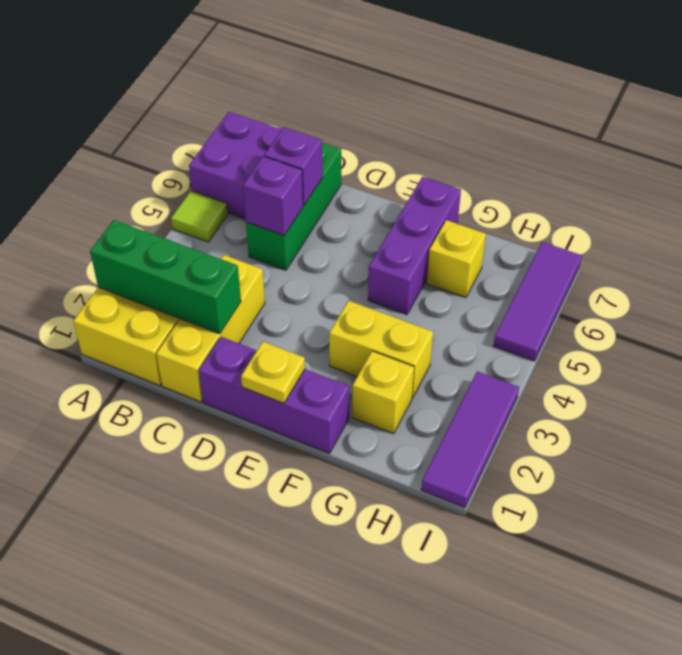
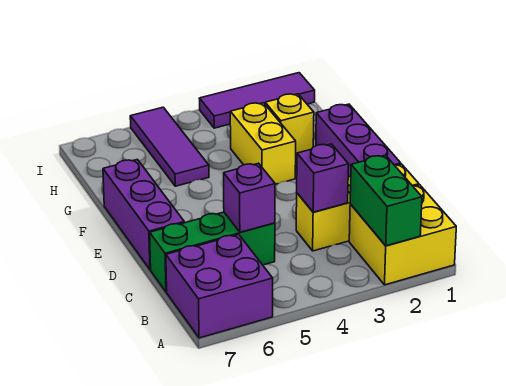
green brick A2:C2 level 2 -> green brick A2:B2 level 2
lime tile A5 level 1 -> none
purple brick C6 level 2 -> purple brick C3 level 2
yellow plate E1 level 2 -> none
purple brick F5:F7 level 1 -> purple brick D7:F7 level 1
yellow brick G6 level 1 -> none
purple tile I5:I7 level 1 -> purple tile G5:I5 level 1

